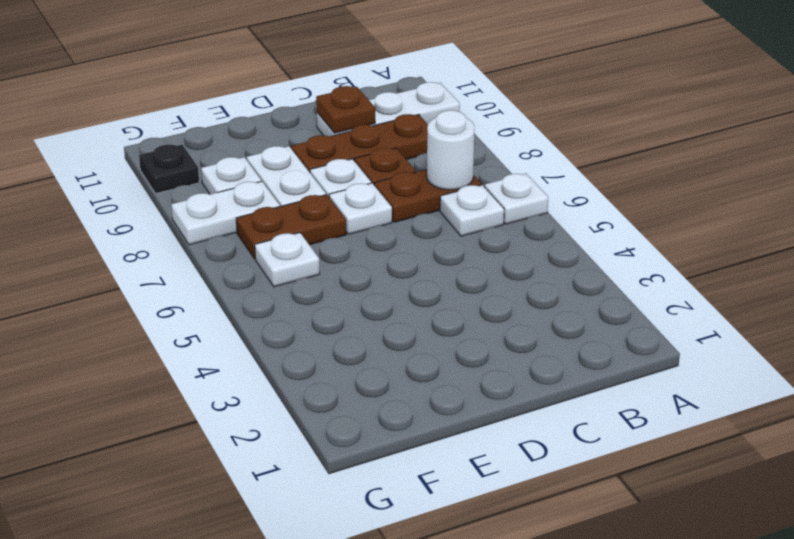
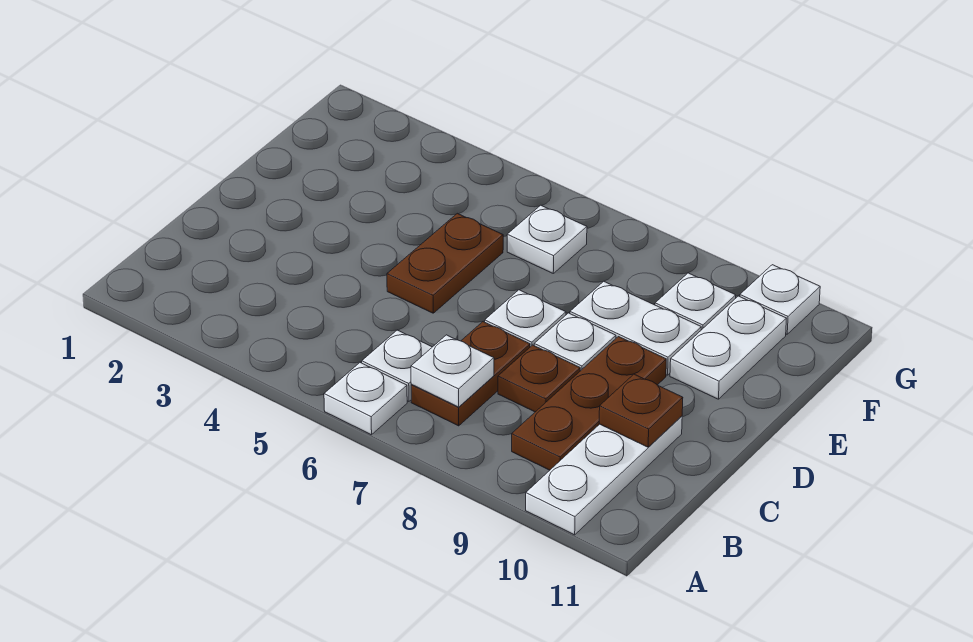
white round brick B7 level 2 -> white plate B7 level 2
brown plate E7:F7 level 1 -> brown plate D5:E5 level 1
white plate F8:G8 level 1 -> white plate E10:F10 level 1
black plate G10 level 1 -> white plate G10 level 1

